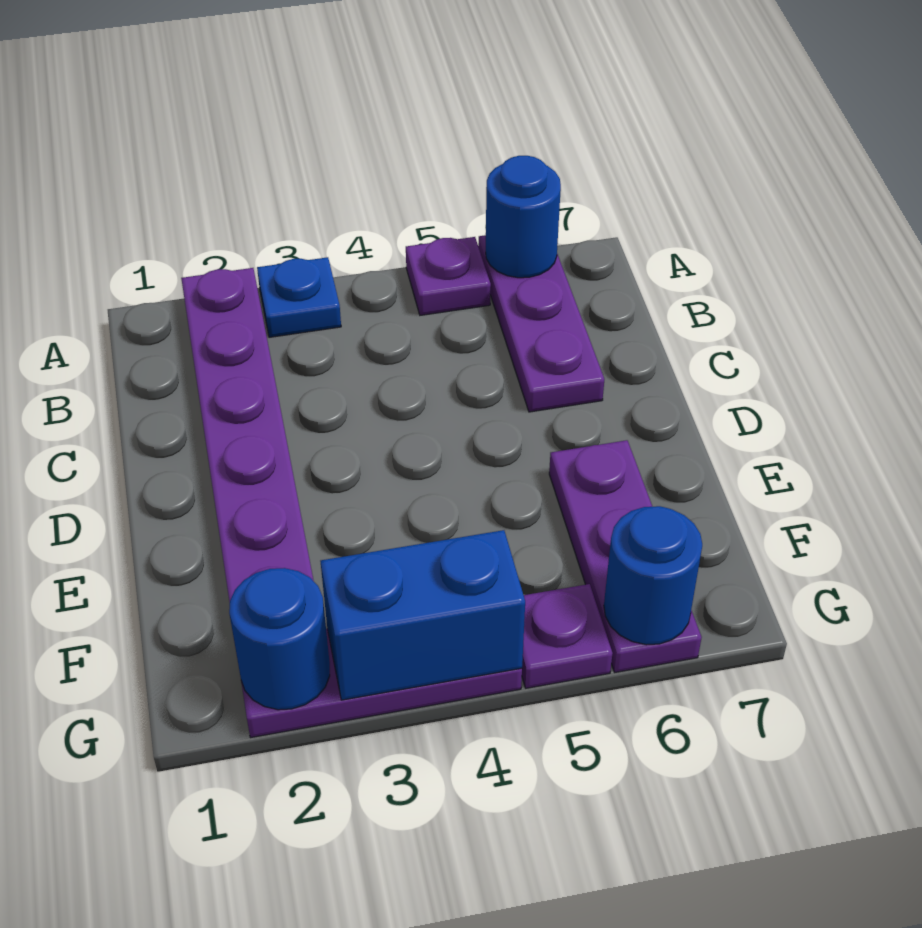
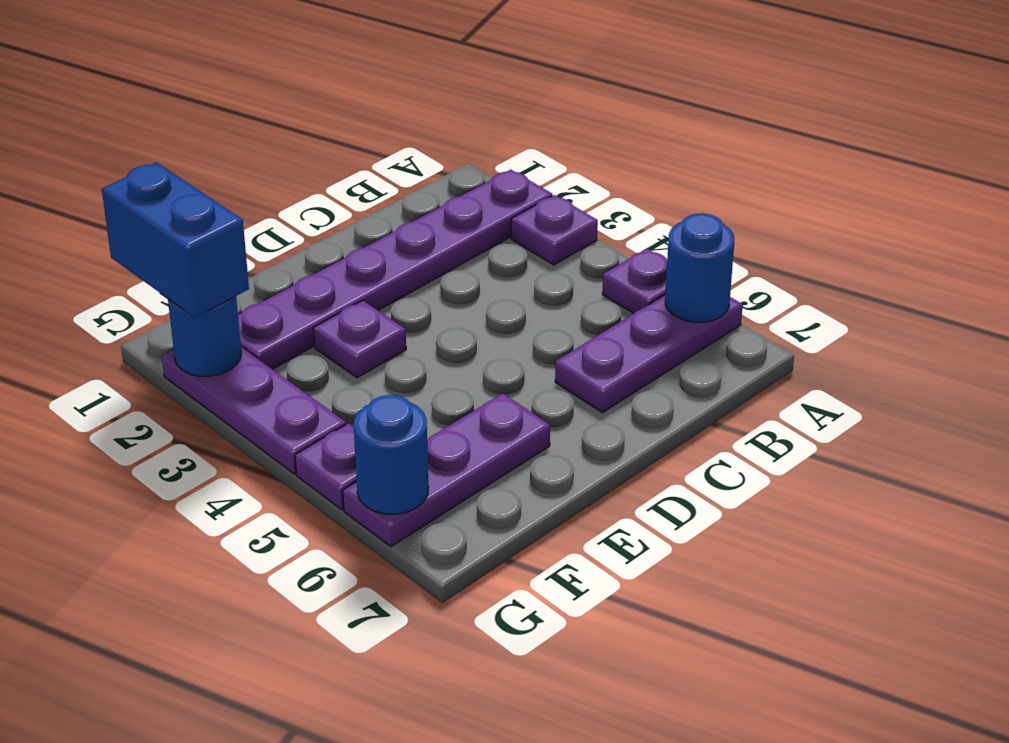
blue plate A3 level 1 -> purple plate A3 level 1
none -> purple plate E3 level 1
blue brick G3:G4 level 2 -> blue brick G1:G2 level 3

